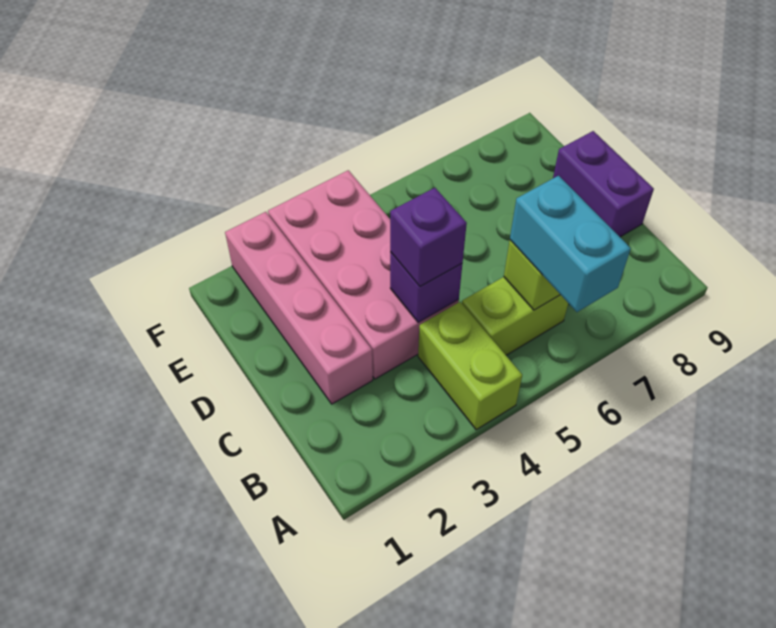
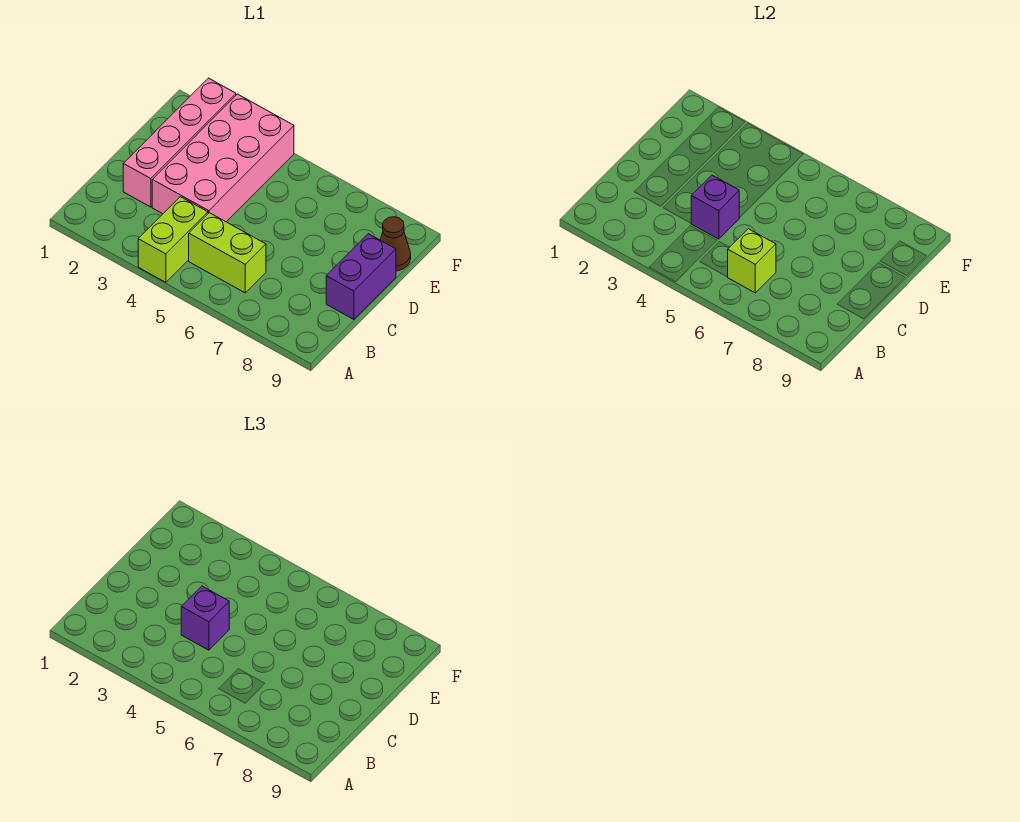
cyan brick A6:B6 level 3 -> none
none -> brown cone E9 level 1

